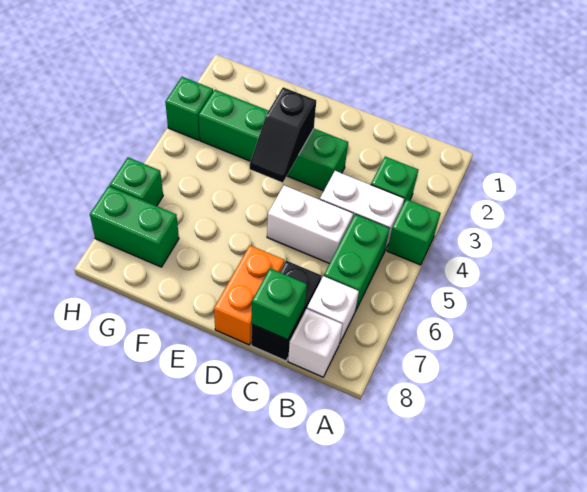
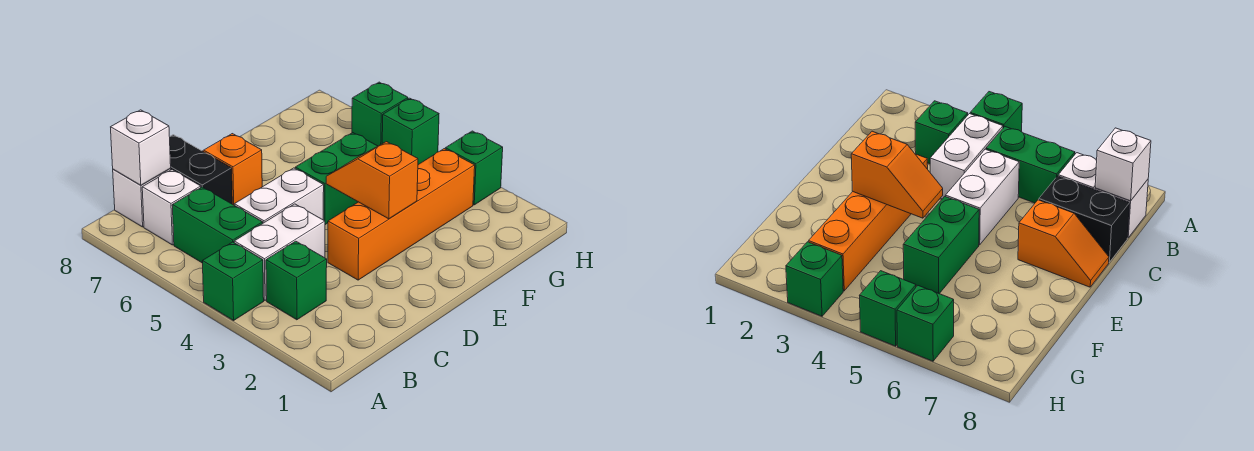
none -> white brick B8 level 2
green brick C8 level 2 -> green brick H5 level 1
green brick D3:G3 level 1 -> orange brick D3:G3 level 1
orange brick D7:D8 level 1 -> orange slope D7:D8 level 1 top 7
black slope E3:E4 level 2 top 3 -> orange slope E3:E4 level 2 top 3
green brick G7:H7 level 1 -> green brick E5:F5 level 1

